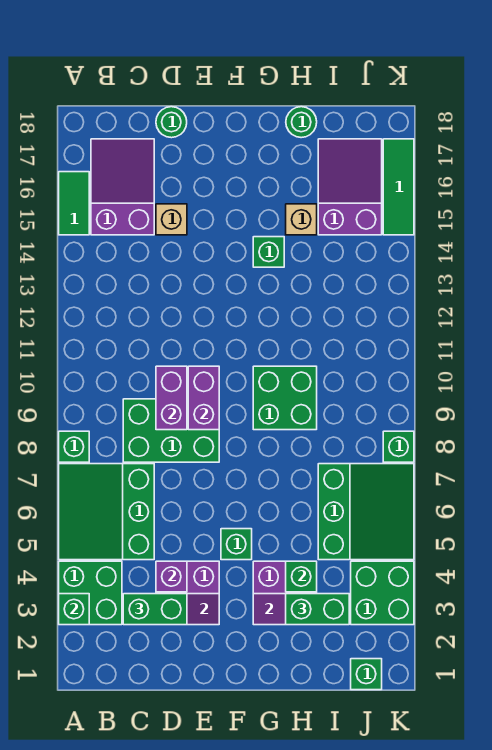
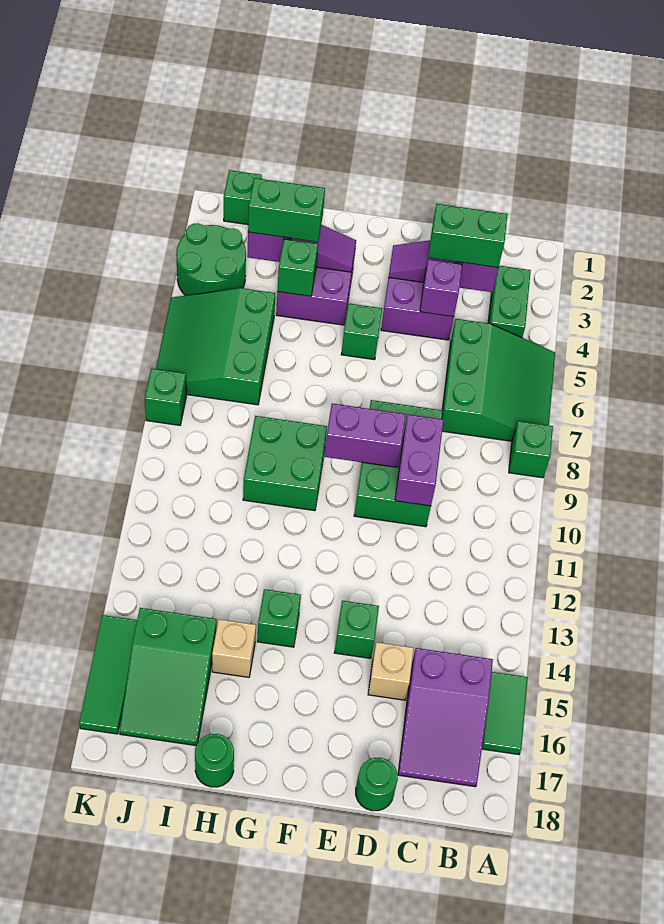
green brick A3:B4 level 1 -> green brick B3:B4 level 1
green brick A3 level 2 -> green brick E14 level 1
green brick C8:E9 level 1 -> green brick D8:E10 level 1
purple brick E9:E10 level 2 -> purple brick E9:F9 level 2
purple slope I15:J17 level 1 top 15 -> green slope I15:J17 level 1 top 15
green brick J3:K4 level 1 -> green round brick J3:K4 level 1

